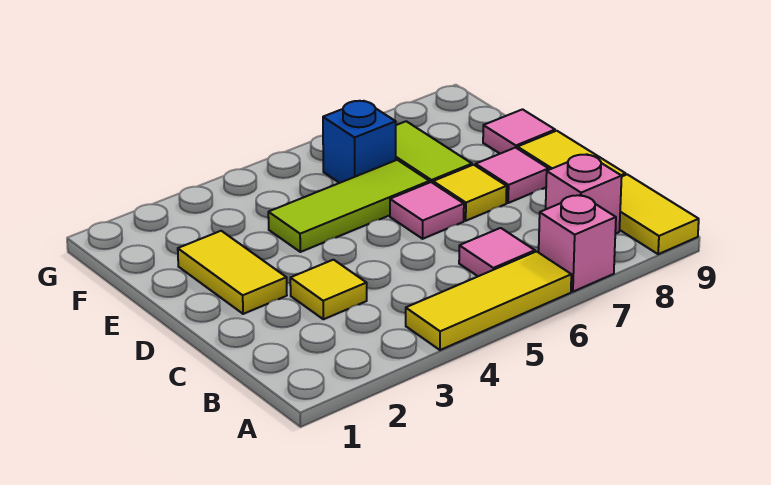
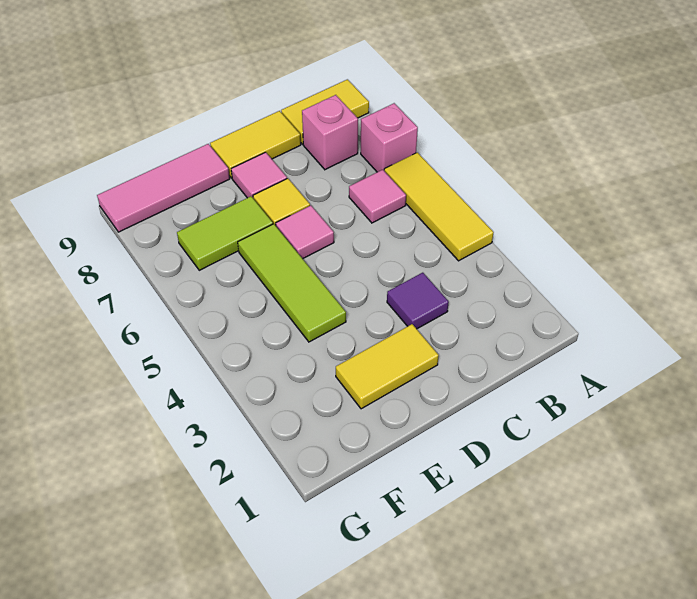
yellow tile C3 level 1 -> purple tile C3 level 1
pink tile E9 level 1 -> pink tile E9:G9 level 1
blue brick F6 level 1 -> none

